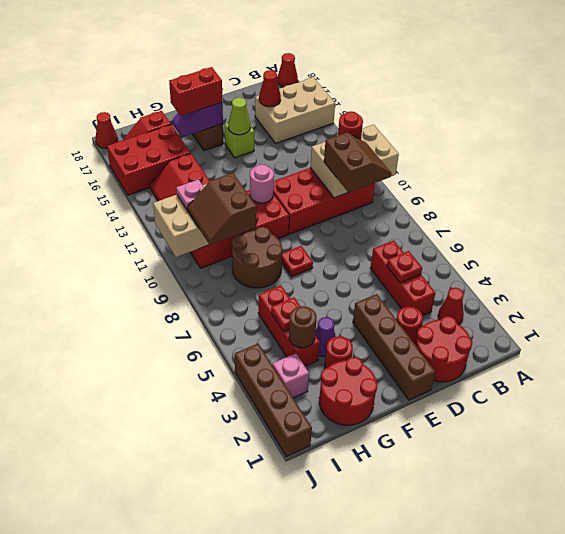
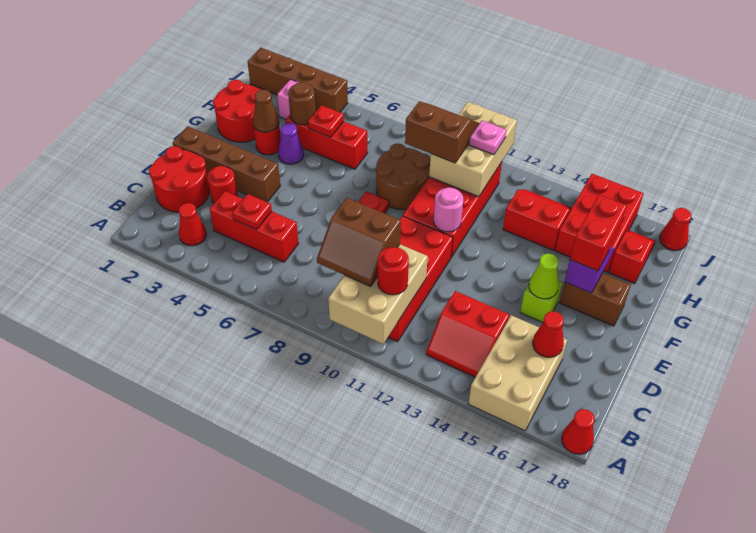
none -> red slope B13:C14 level 1 top C
none -> brown cone G3 level 2

